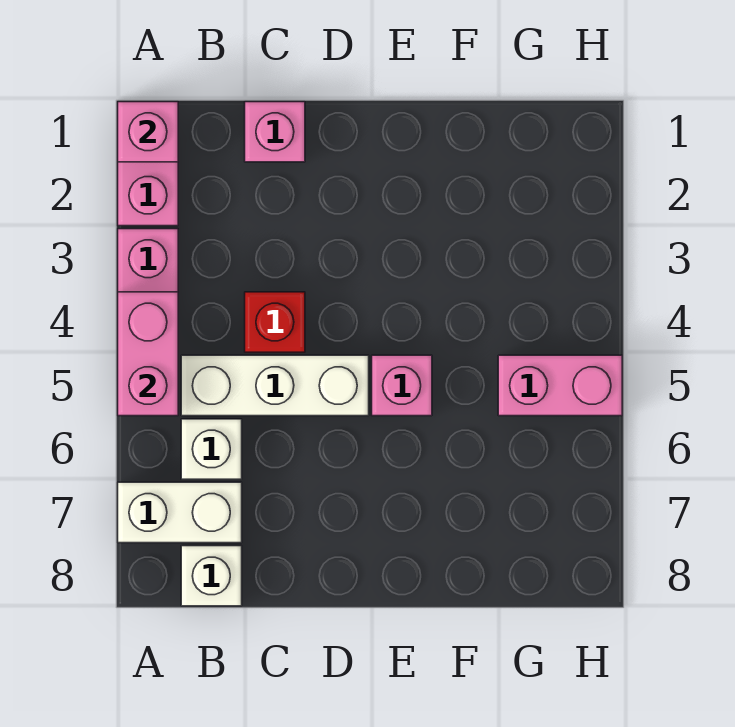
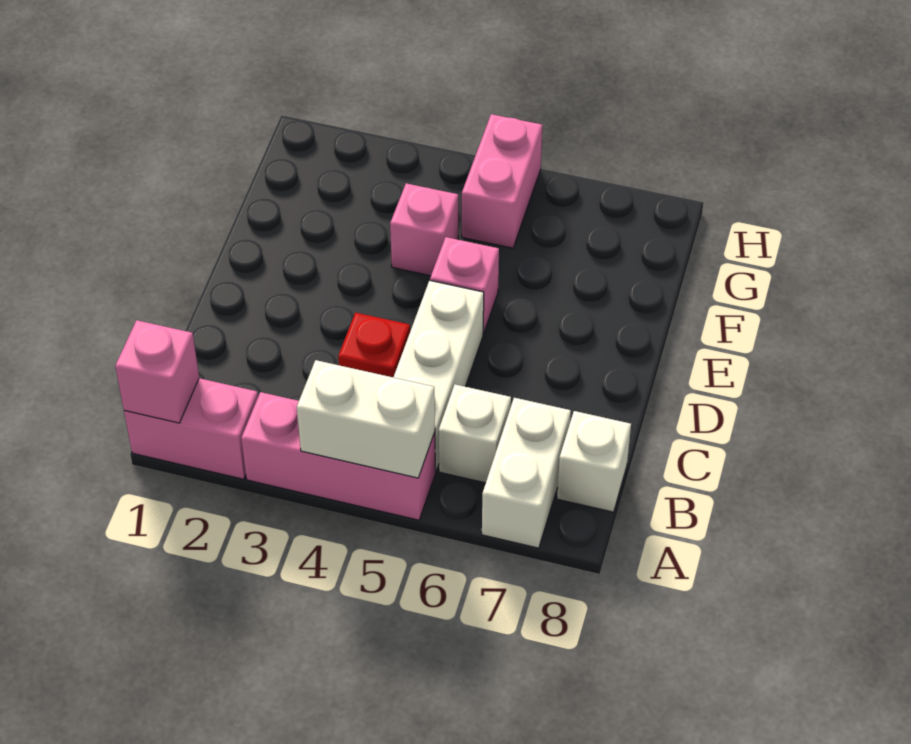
pink brick A4:A5 level 2 -> white brick A4:A5 level 2
pink brick C1 level 1 -> pink brick F4 level 1

